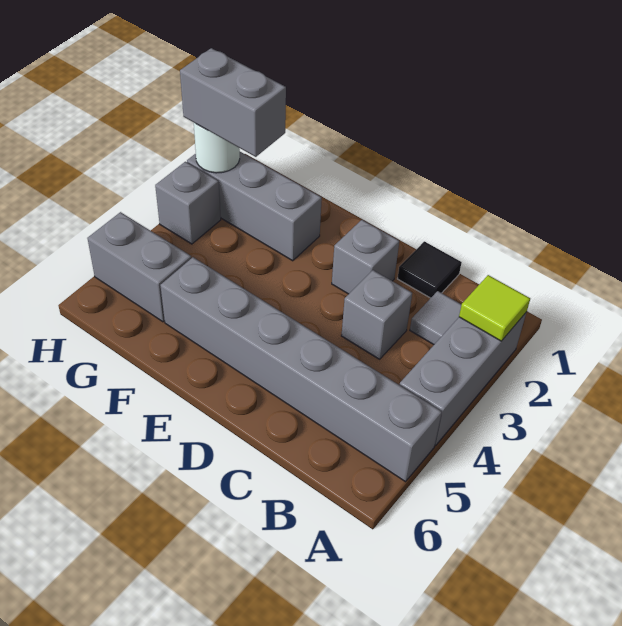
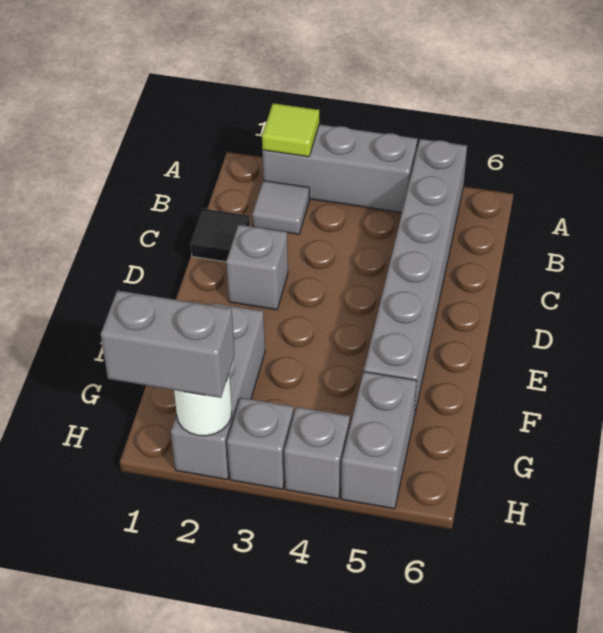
grey brick C3 level 1 -> grey brick H4 level 1
grey brick G2:H2 level 3 -> grey brick H1:H2 level 3

